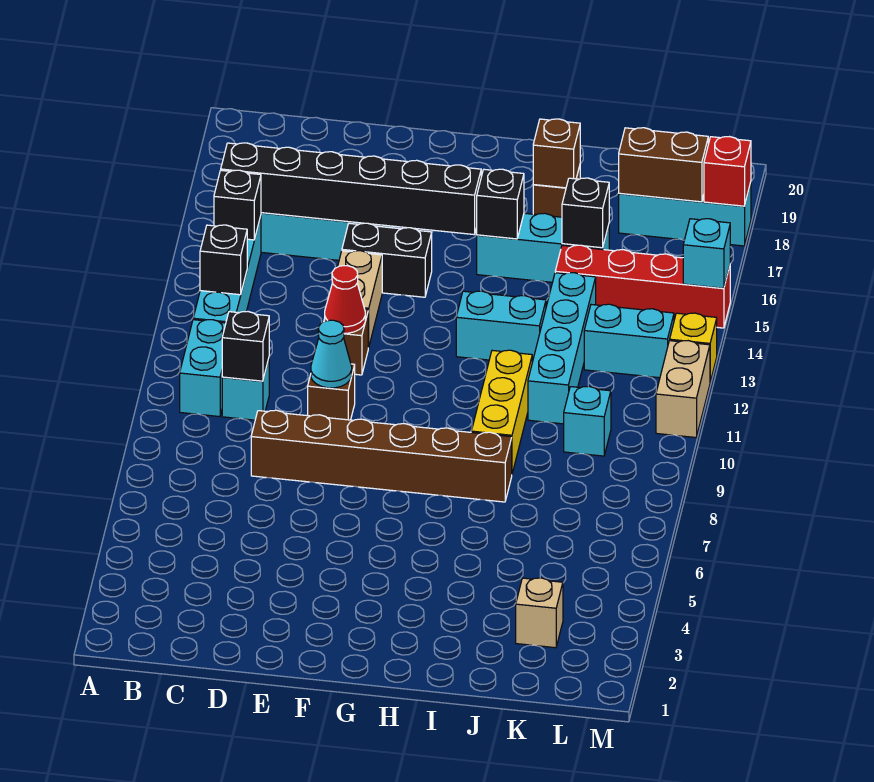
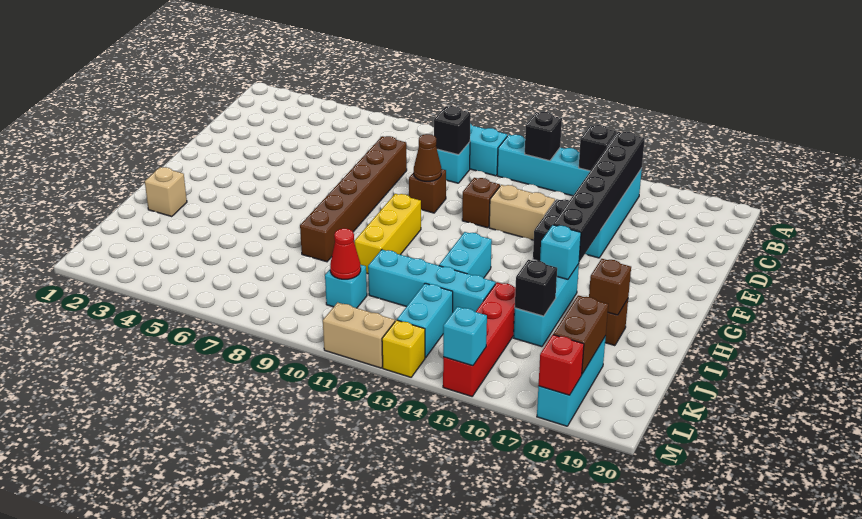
cyan cone E10 level 2 -> brown cone E10 level 2
red cone E12 level 2 -> red cone K10 level 2
black brick H16 level 2 -> cyan brick H16 level 2
yellow brick I9:I11 level 1 -> yellow brick G10:I10 level 1
tan brick K3 level 1 -> tan brick I2 level 1

